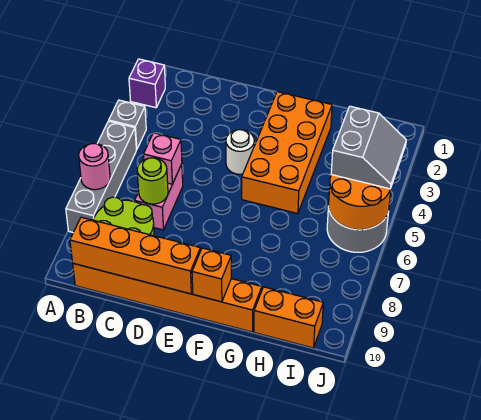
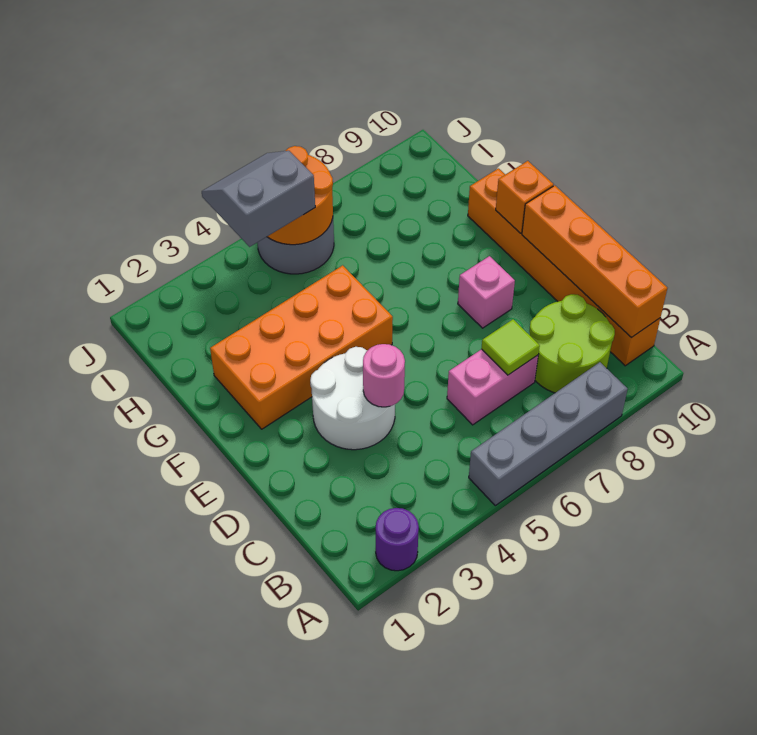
purple brick A2 level 1 -> purple round brick A2 level 1
grey brick A4 level 1 -> none
pink round brick A7 level 2 -> pink round brick D4 level 2
pink brick C6 level 2 -> pink brick E8 level 1
lime round brick C7 level 2 -> lime tile C7 level 2
white round brick E4 level 1 -> white round brick D3:E4 level 1
orange brick H10:I10 level 1 -> none

